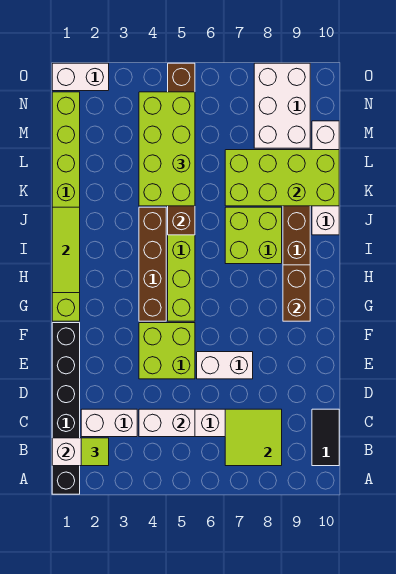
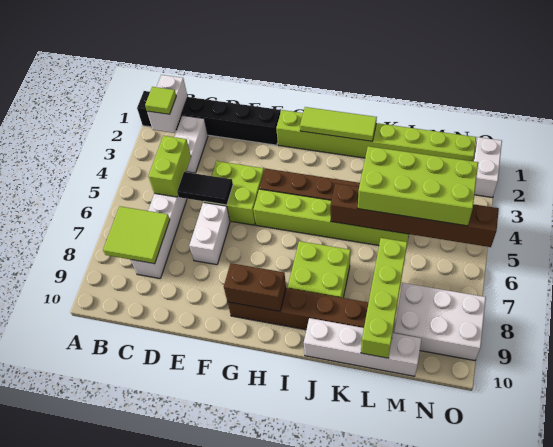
black tile B10:C10 level 1 -> black tile D5:E5 level 2
white brick C4:C5 level 2 -> lime brick C4:C5 level 2
lime brick K7:L10 level 2 -> lime brick L7:L10 level 2

